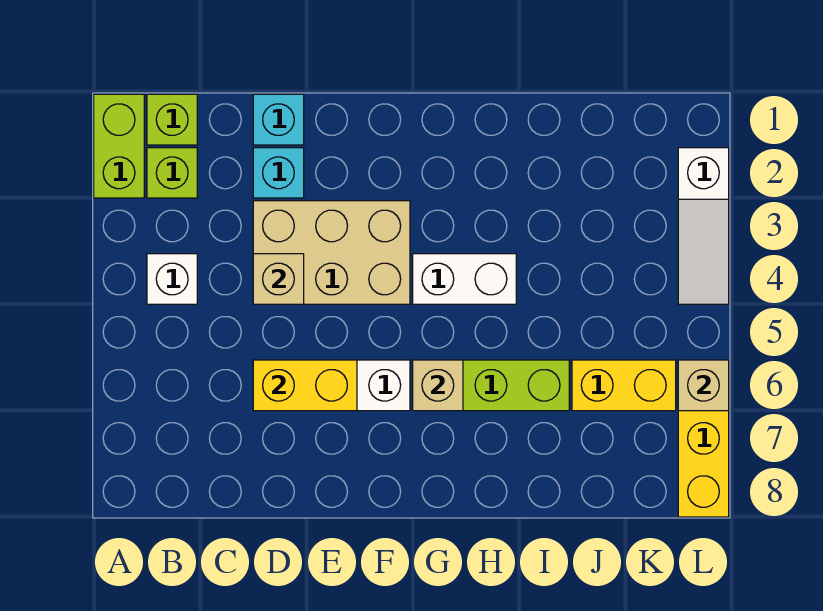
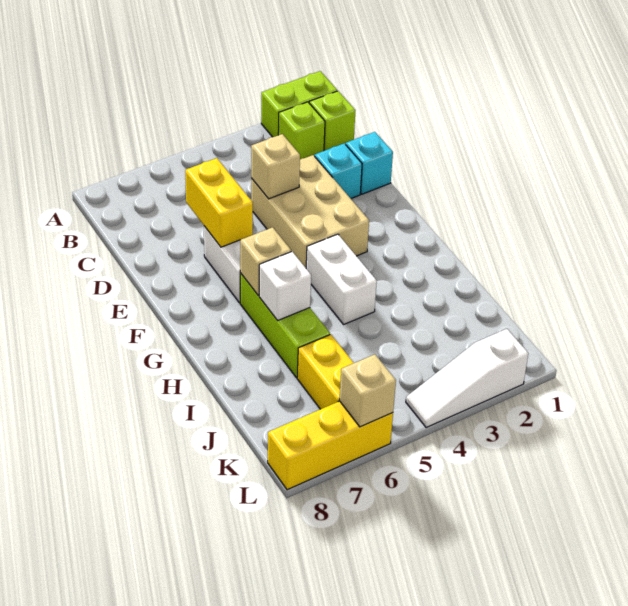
white brick B4 level 1 -> white brick H6 level 2

